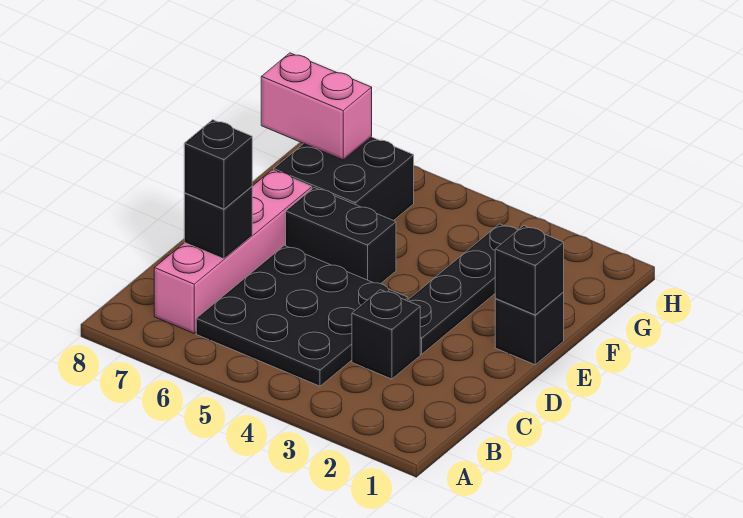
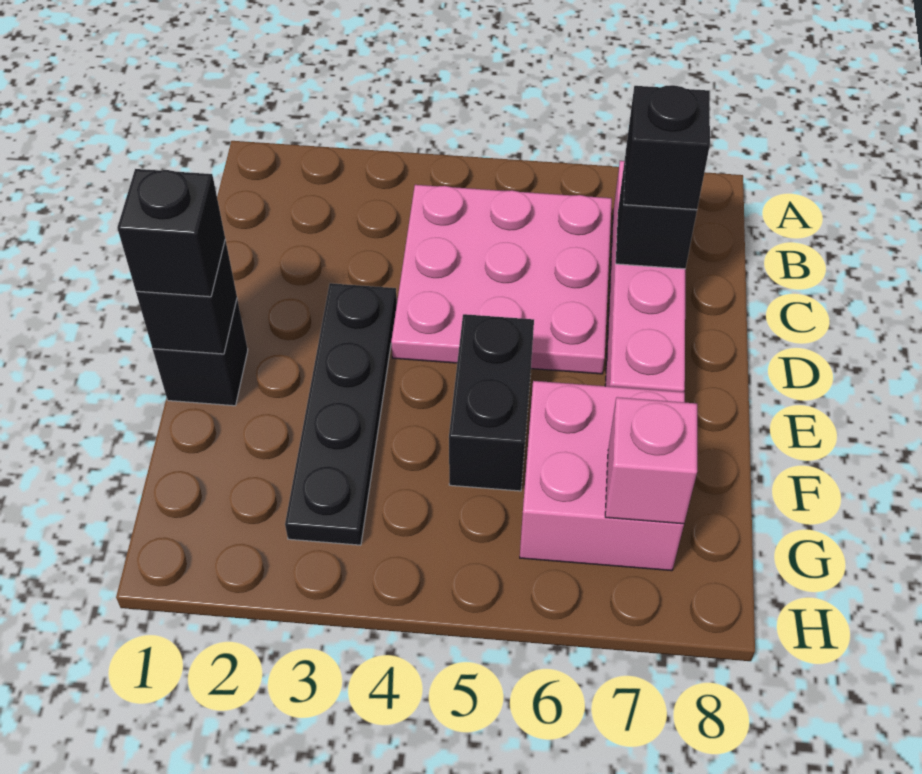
black plate B4:D6 level 1 -> pink plate B4:D6 level 1
black brick C3 level 1 -> black brick E1 level 3
black brick E5:E6 level 1 -> black brick E5:F5 level 1
black brick F6:G7 level 1 -> pink brick F6:G7 level 1
pink brick G7:G8 level 2 -> pink brick G7 level 2

